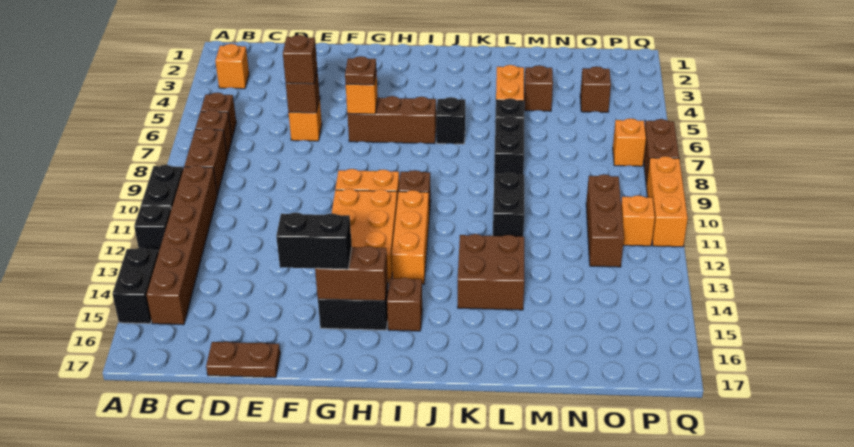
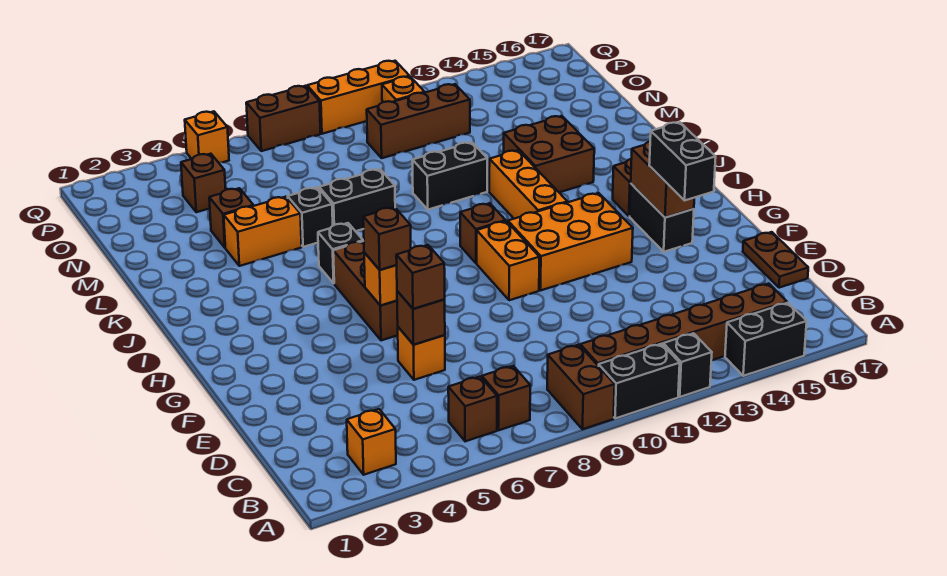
brown brick B8:B9 level 1 -> brown brick A9:B9 level 1
brown plate G6 level 3 -> brown brick G6 level 3
orange brick I11:I13 level 1 -> orange brick I12:K12 level 1
orange brick P7 level 1 -> orange brick Q5 level 1

